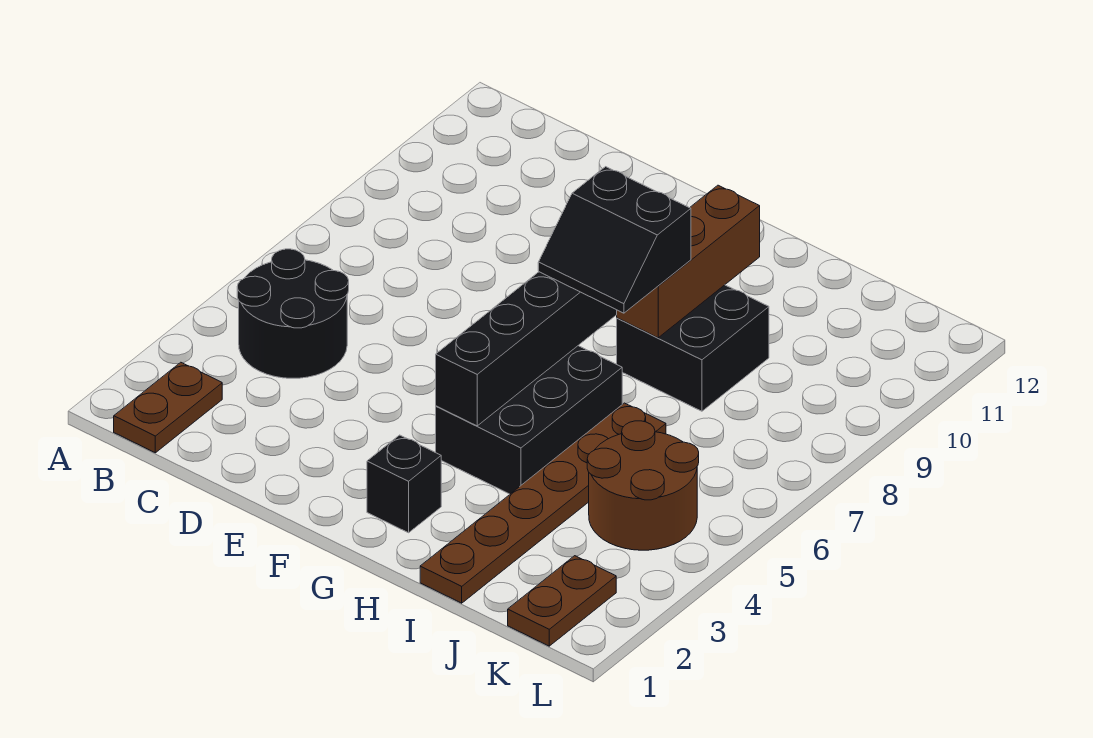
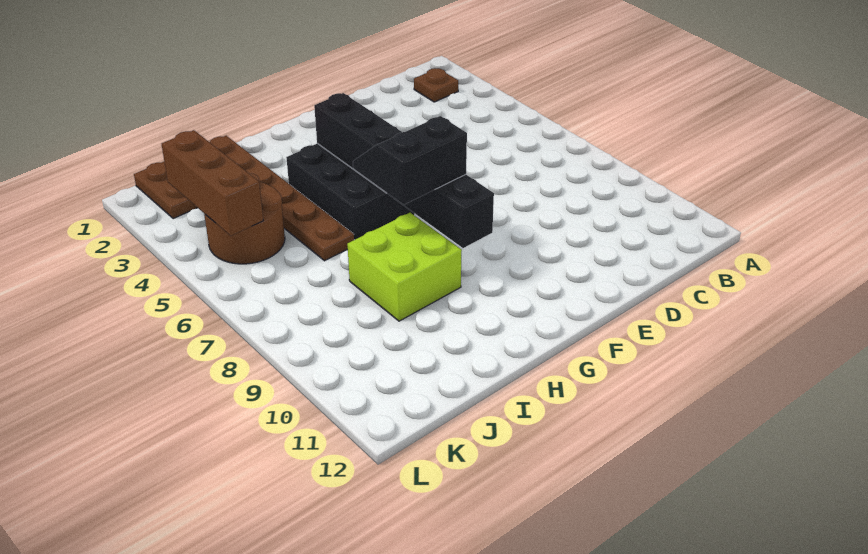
brown plate B1:B2 level 1 -> brown plate B2 level 1
black round brick B4:C5 level 1 -> none
black brick G2 level 1 -> none
black brick H8:I9 level 1 -> lime brick H8:I9 level 1
brown brick H8:H10 level 2 -> brown brick K3:K5 level 2

